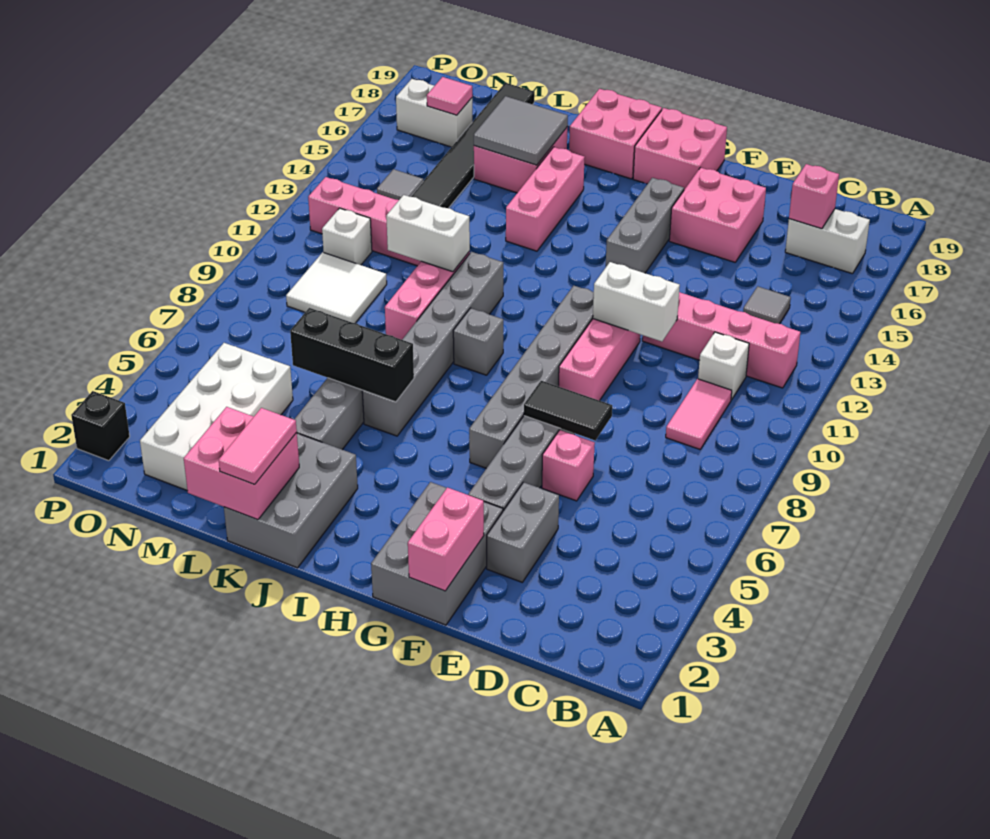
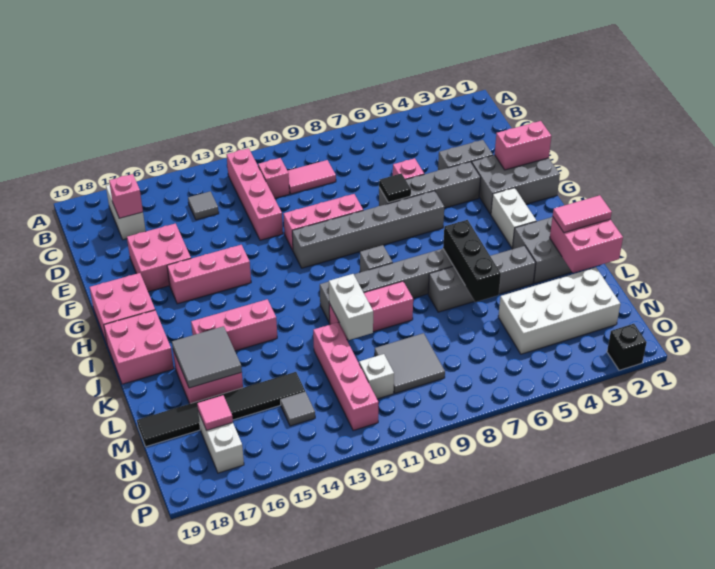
white brick C11 level 1 -> pink brick C11 level 1
black tile E7:F7 level 2 -> black tile F7 level 2
white brick E11:F11 level 2 -> white brick H3:I3 level 1
grey brick G14:G16 level 1 -> pink brick G14:G16 level 1
white tile M9:N10 level 1 -> grey tile M9:N10 level 1

